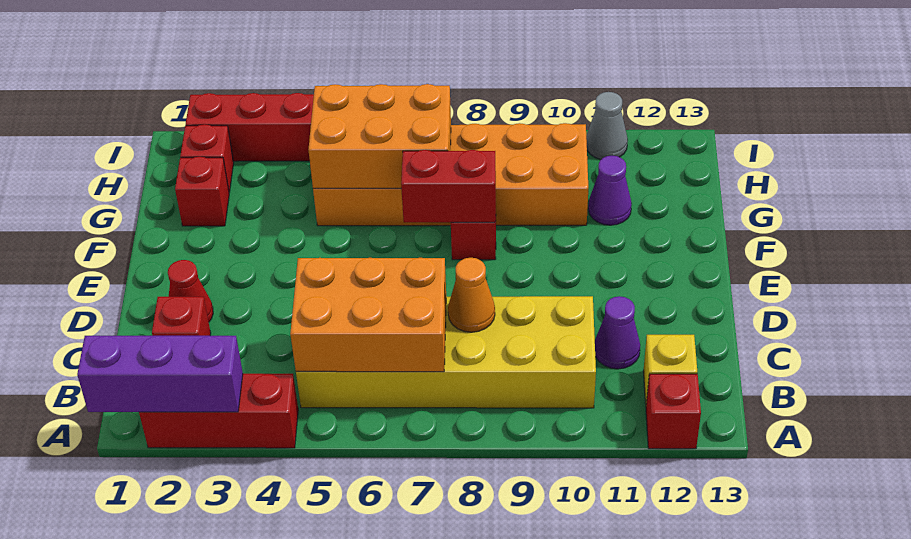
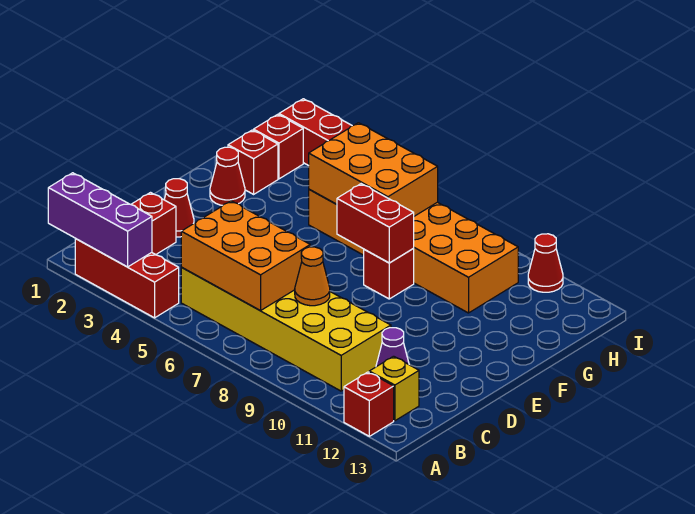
none -> red cone F2 level 1
purple cone G11 level 1 -> none
grey cone I11 level 1 -> red cone I11 level 1

